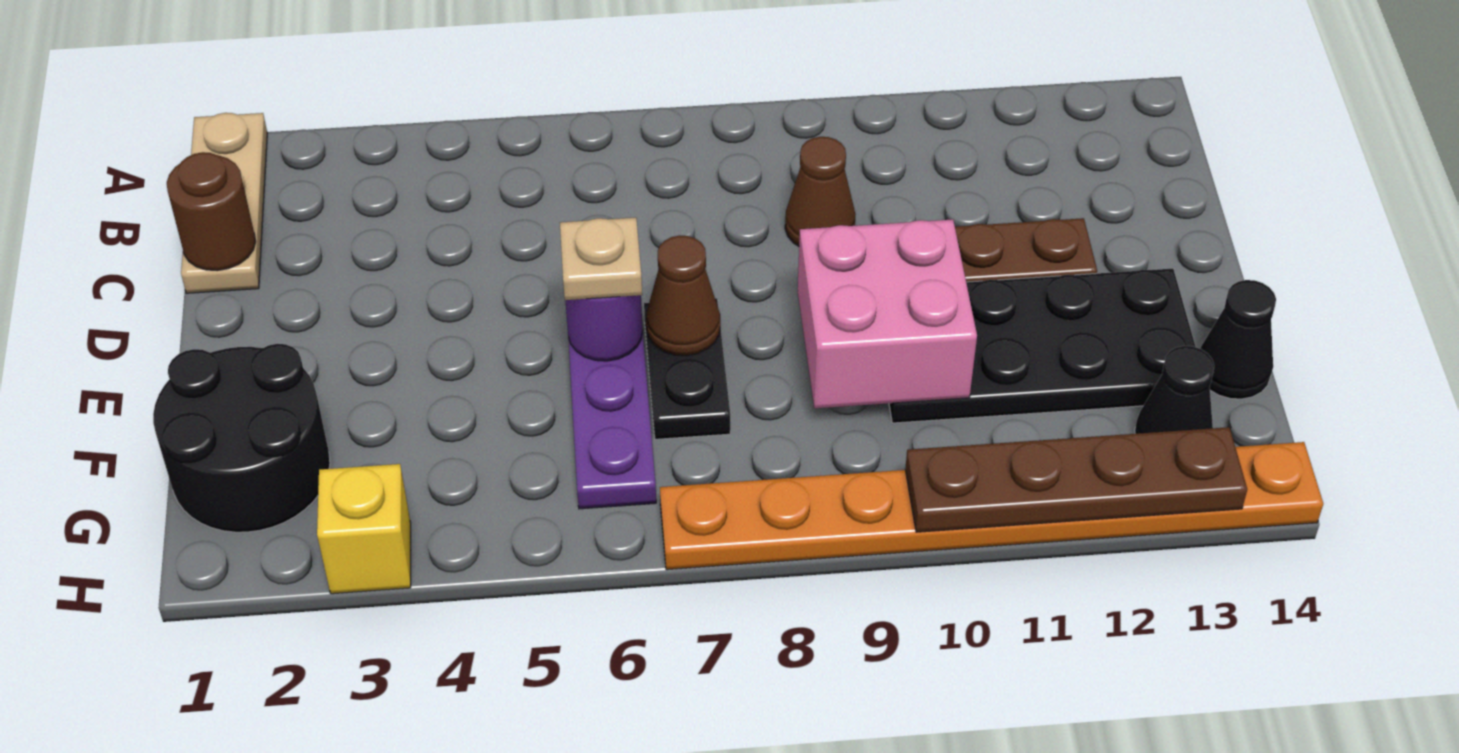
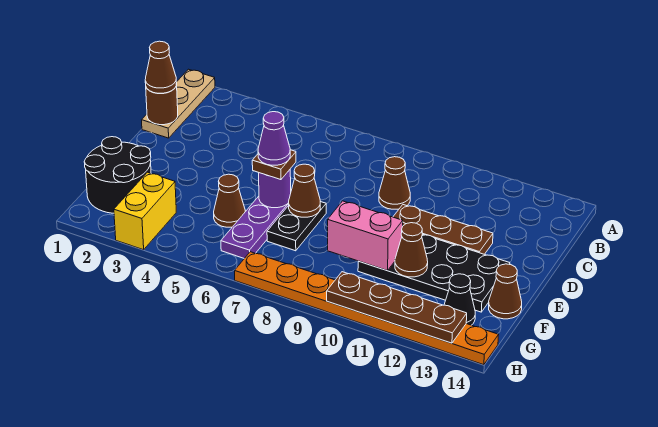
none -> brown cone C1 level 3
tan plate E6 level 3 -> brown plate E6 level 3
none -> purple cone E6 level 4
pink brick E9:F10 level 2 -> pink brick F9:F10 level 2
none -> brown cone F5 level 1
none -> brown cone F11 level 2
black cone F14 level 1 -> brown cone F14 level 1
yellow brick H3 level 1 -> yellow brick G3:H3 level 1

